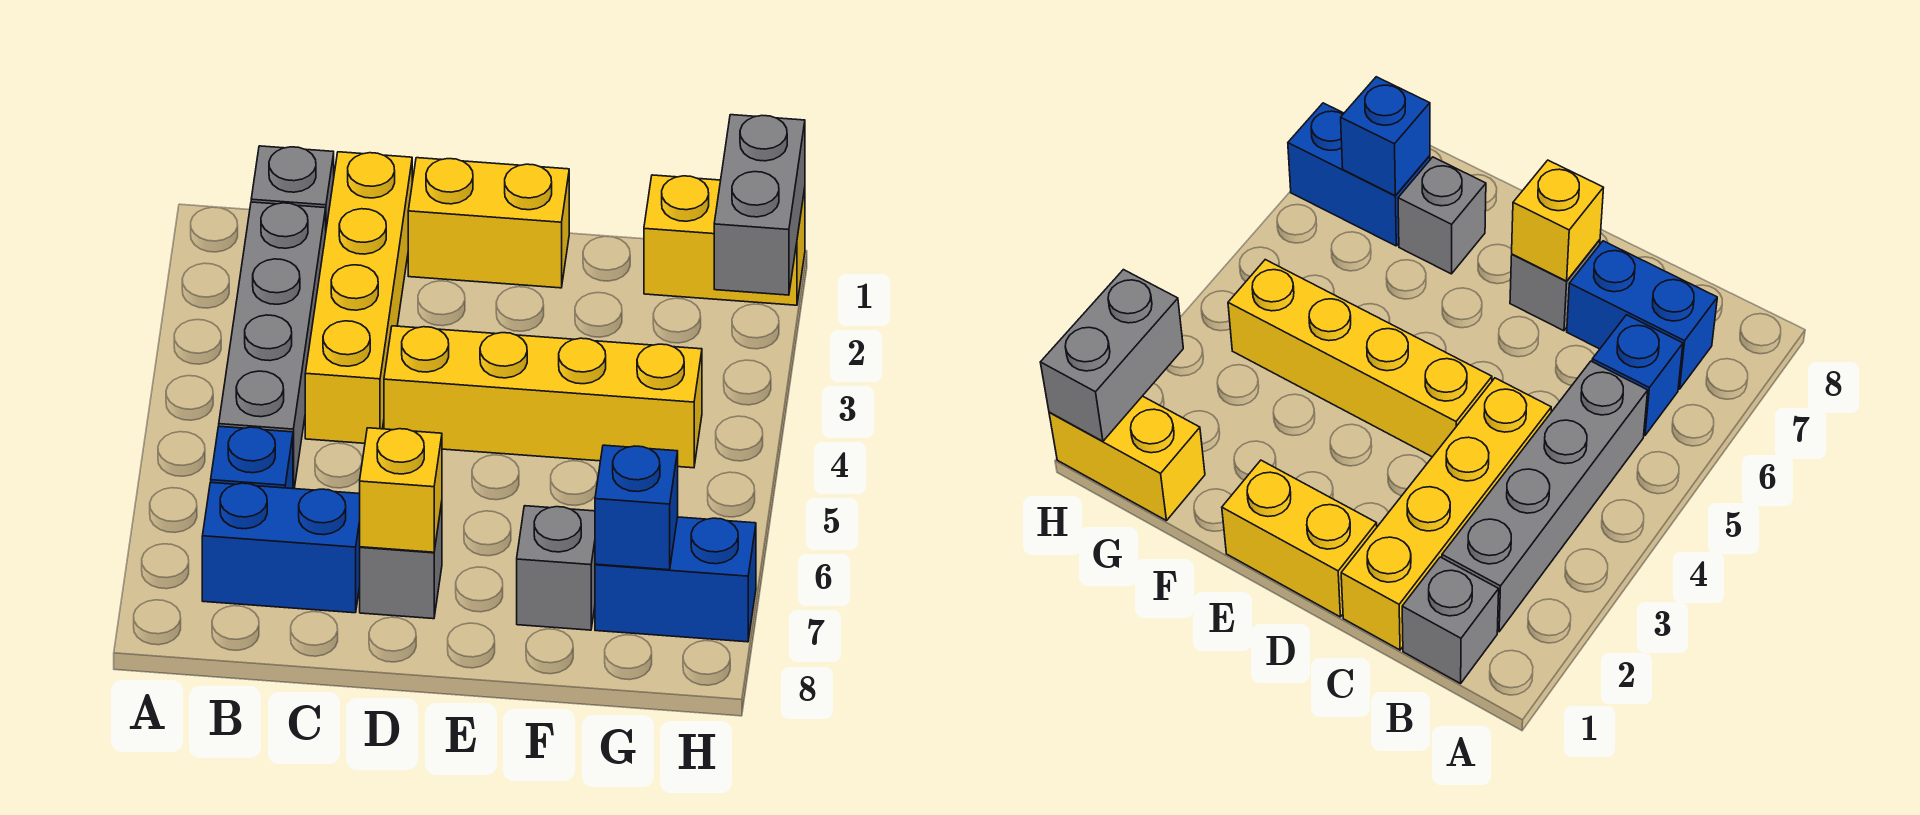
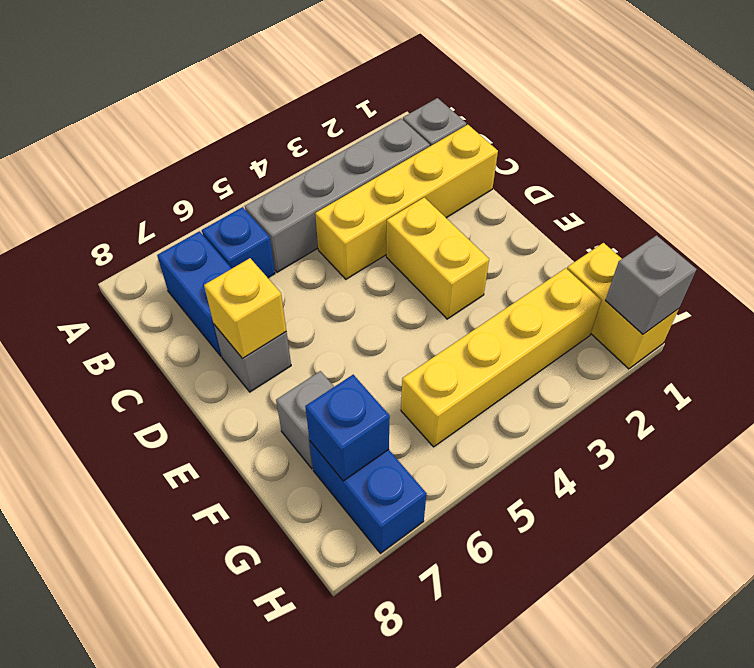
yellow brick D1:E1 level 1 -> yellow brick D3:E3 level 1
yellow brick D4:G4 level 1 -> yellow brick G2:G5 level 1
grey brick H1:H2 level 2 -> grey brick H1 level 2

